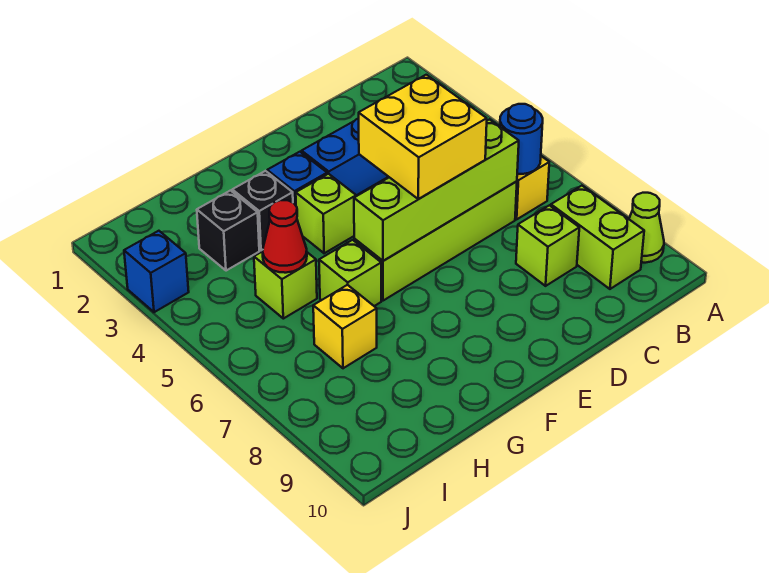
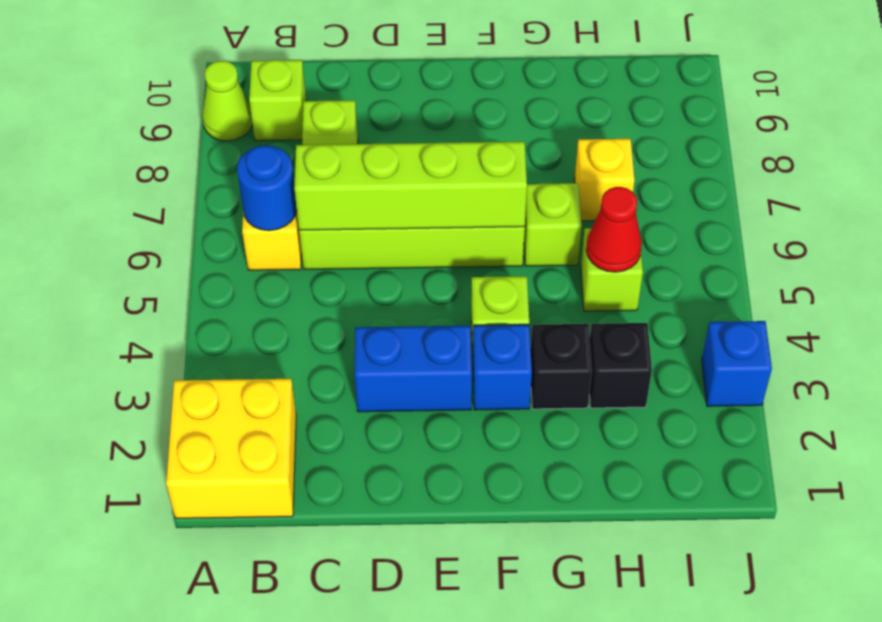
lime brick B8:B9 level 1 -> lime brick B9 level 1
yellow brick D5:E6 level 3 -> yellow brick A1:B2 level 1

